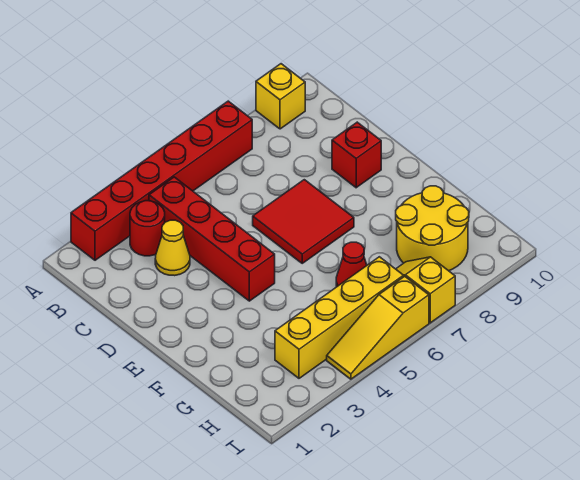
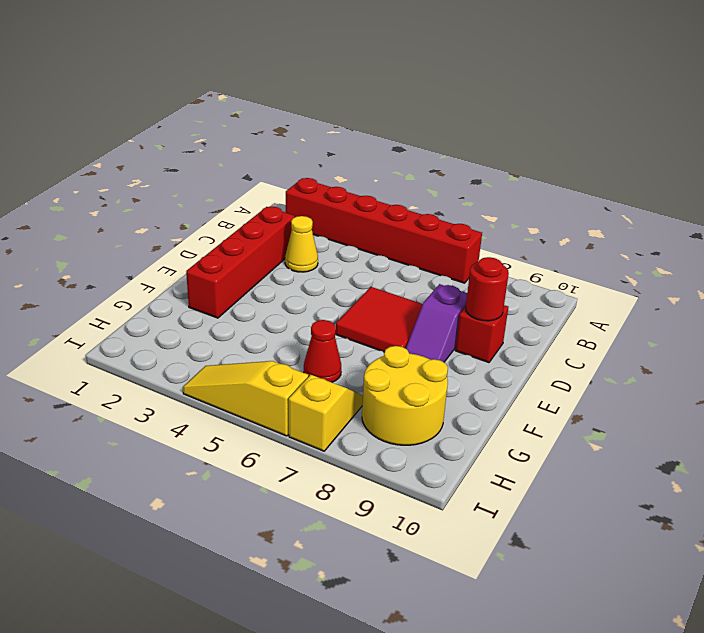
yellow brick A9 level 1 -> none
red round brick B3 level 1 -> red round brick D9 level 2
red brick B4:E4 level 1 -> red brick C2:F2 level 1
none -> purple slope D8:E8 level 1 top D
yellow brick H3:H6 level 1 -> none

